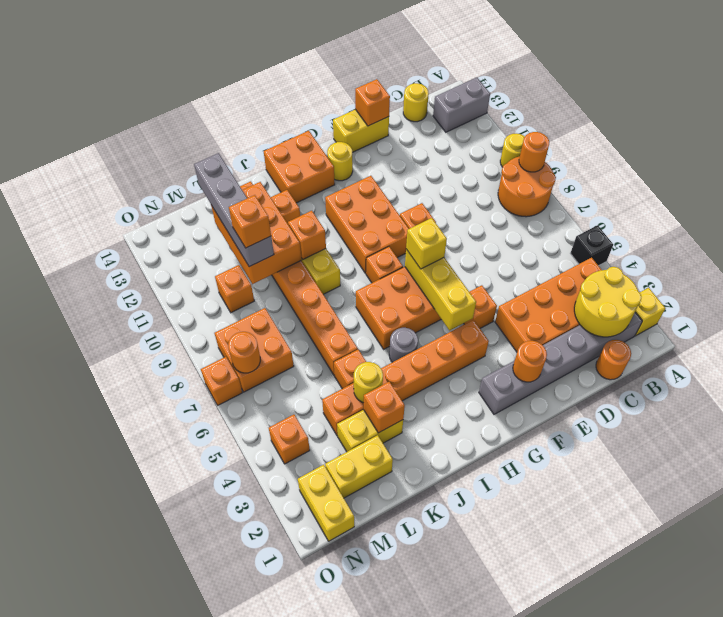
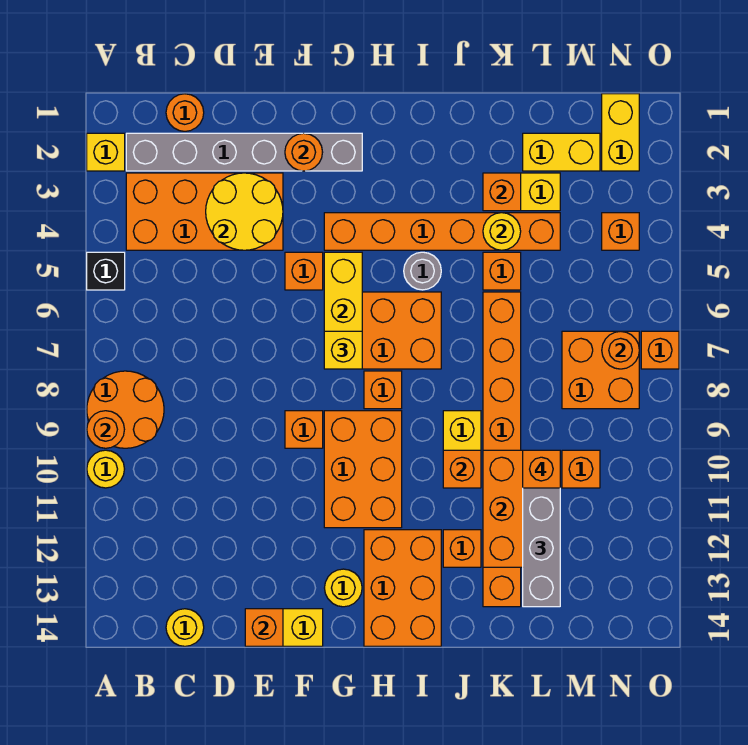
grey brick A13:B13 level 1 -> none
yellow round brick B2:C3 level 2 -> yellow round brick D3:E4 level 2
orange brick H13:I14 level 1 -> orange brick H12:I14 level 1

